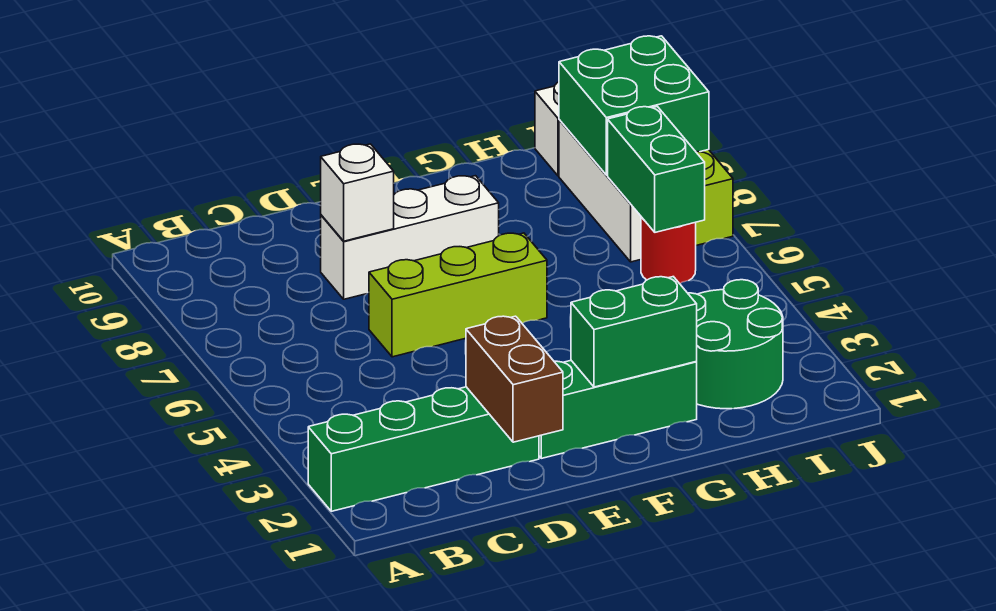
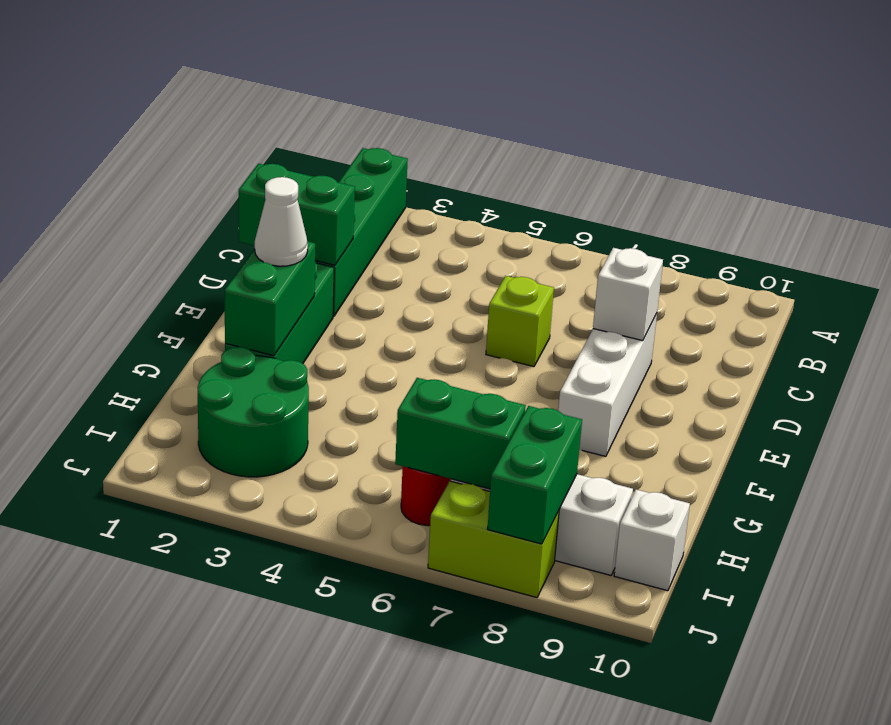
brown brick D1:D2 level 2 -> green brick D1:D2 level 2
lime brick D6:F6 level 1 -> lime brick D6 level 1
none -> white cone F2 level 3
green brick I8:J9 level 2 -> green brick I8:J8 level 2

